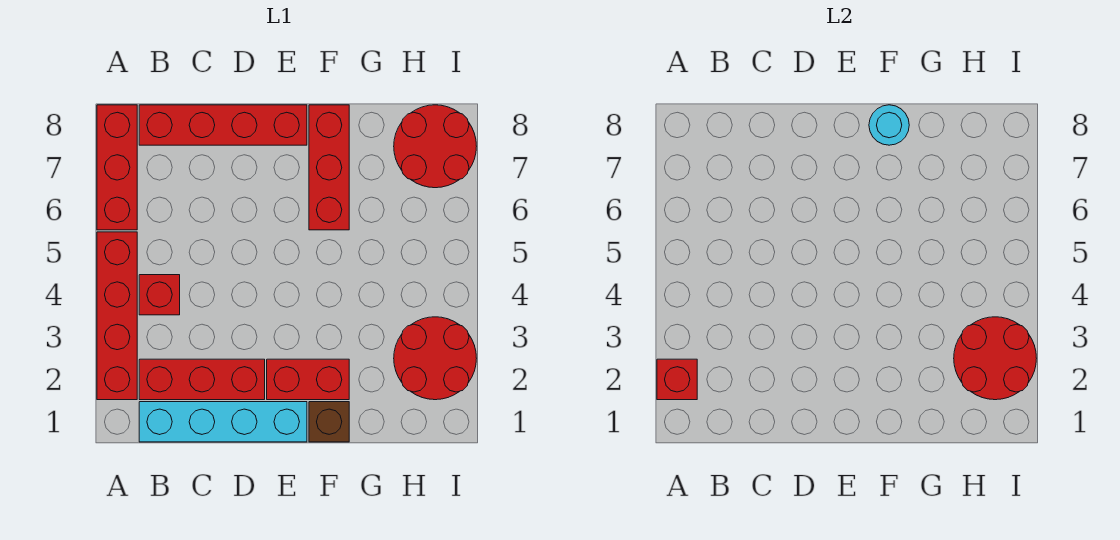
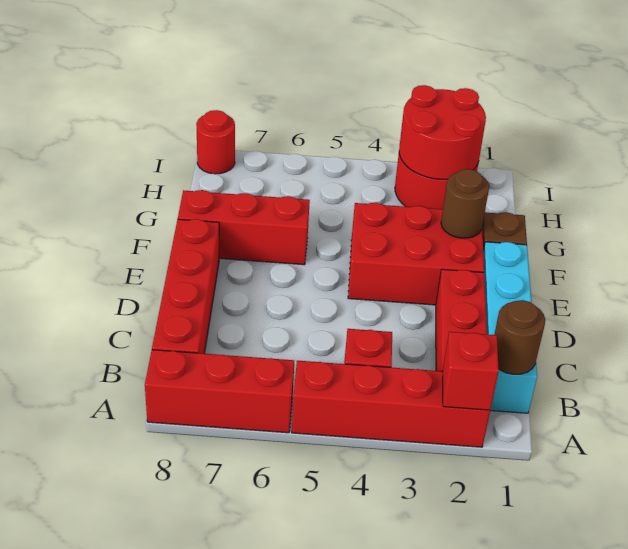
none -> brown round brick B1 level 2
red brick E2:F2 level 1 -> red brick E2:F4 level 1
none -> brown round brick F2 level 2
cyan round brick F8 level 2 -> none
red round brick H7:I8 level 1 -> red round brick I8 level 1

